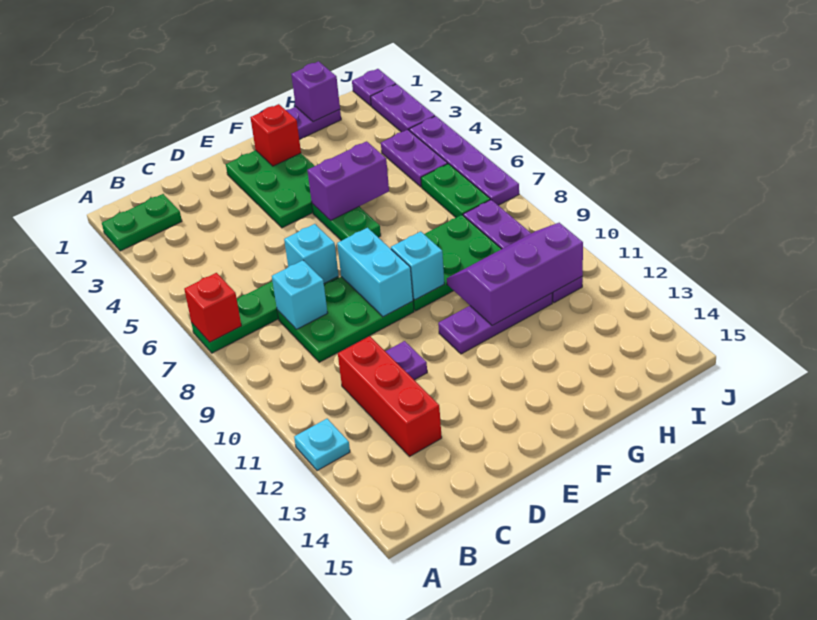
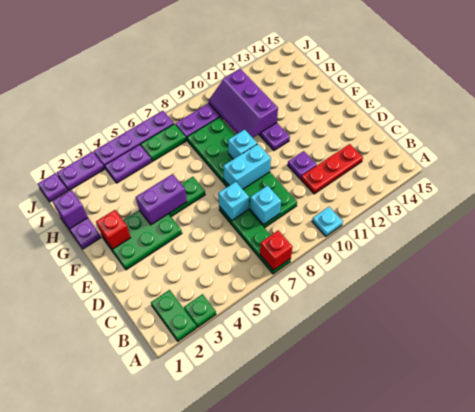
none -> green plate A3 level 1
cyan plate A12 level 1 -> cyan plate A10 level 1
red brick C11:C13 level 1 -> red plate C11:C13 level 1
purple brick F5:G5 level 2 -> purple brick F4:F5 level 2

